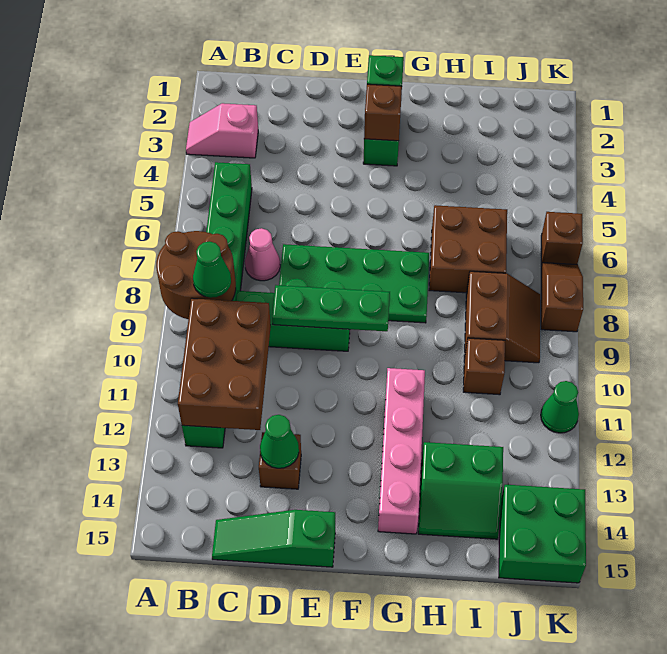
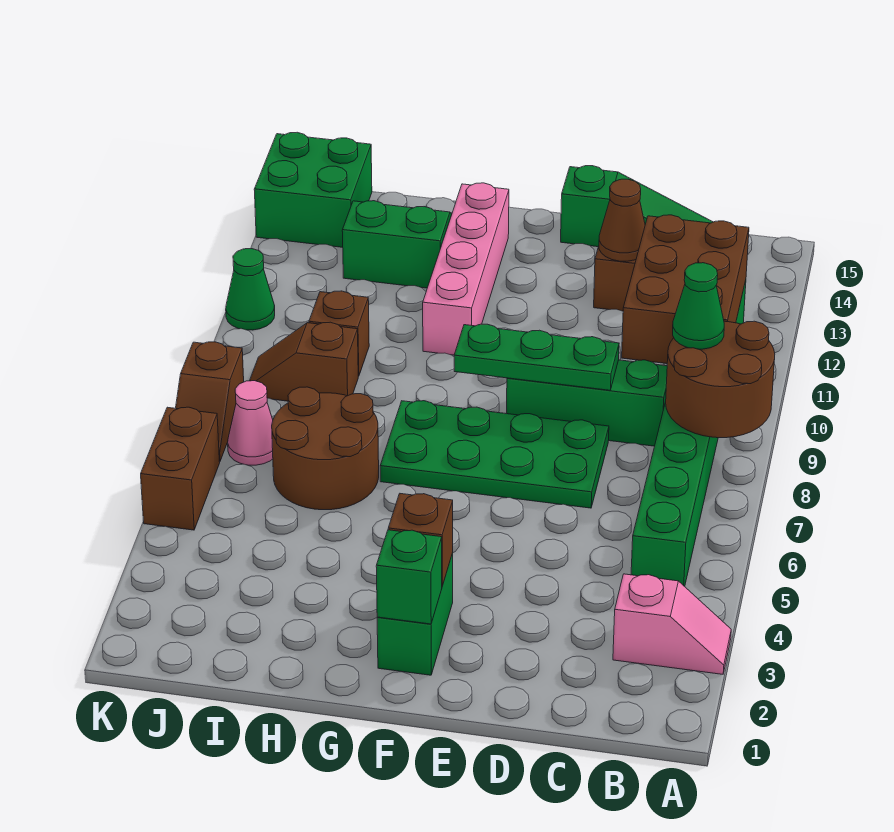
pink cone C7 level 1 -> pink cone J7 level 1
green cone D13 level 2 -> brown cone D13 level 2
brown brick H6:I7 level 1 -> brown round brick H6:I7 level 1
brown slope I8:J9 level 1 top I -> brown slope I9:J9 level 1 top I
brown brick K6 level 1 -> brown brick K5:K6 level 1

